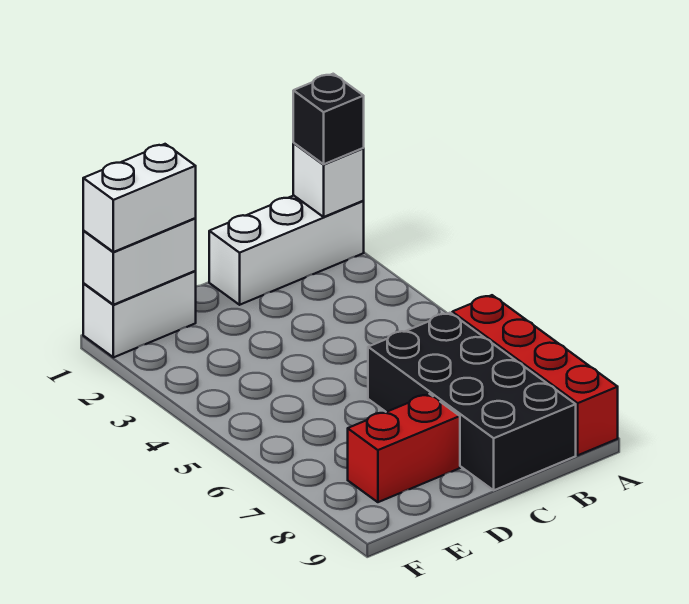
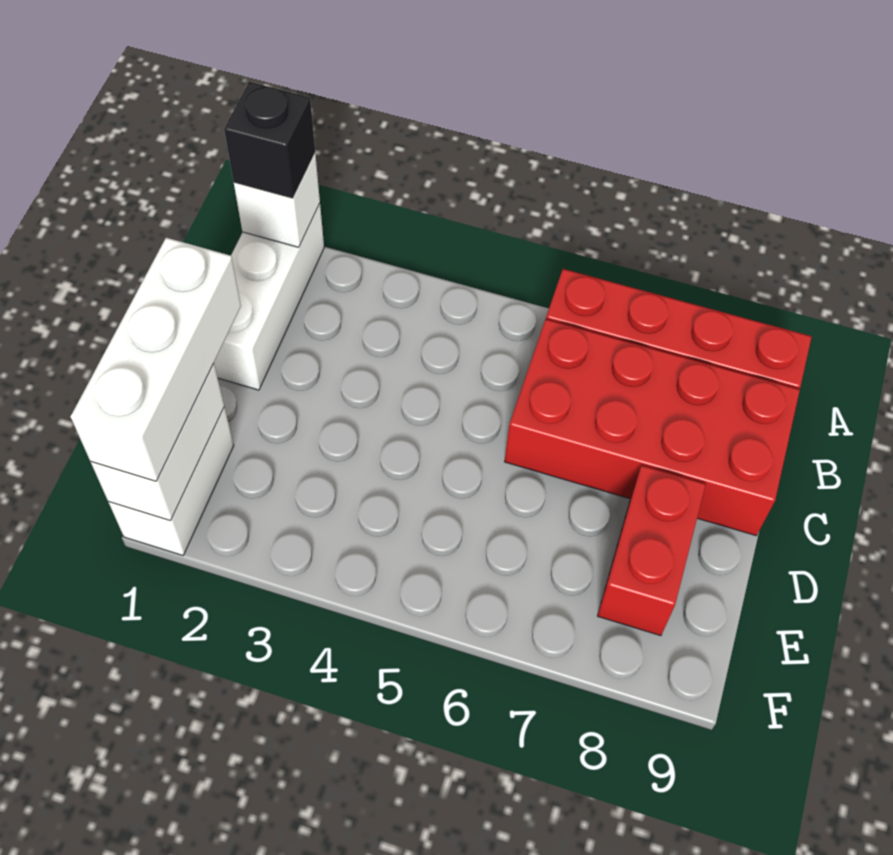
black brick B6:C9 level 1 -> red brick B6:C9 level 1
white brick E1:F1 level 3 -> white brick D1:F1 level 3

